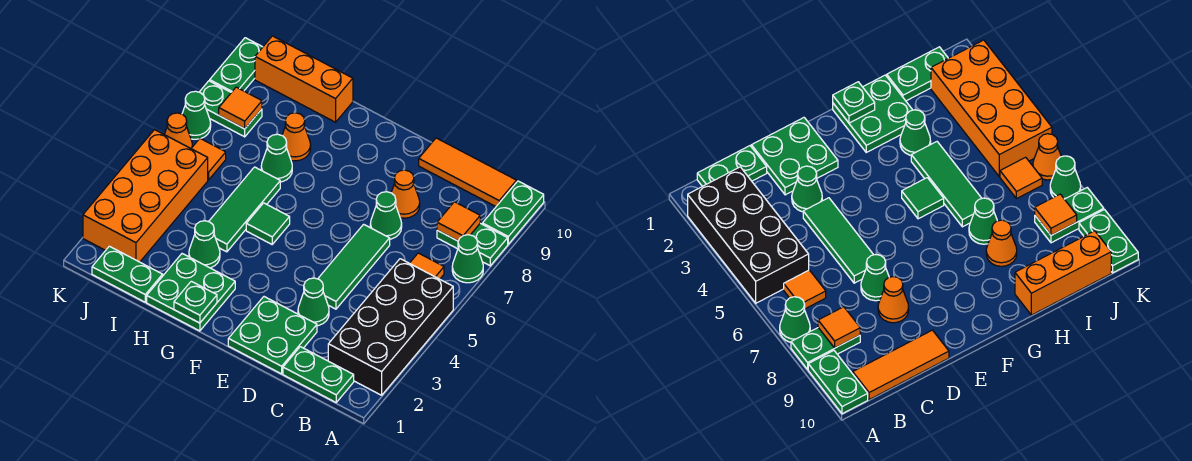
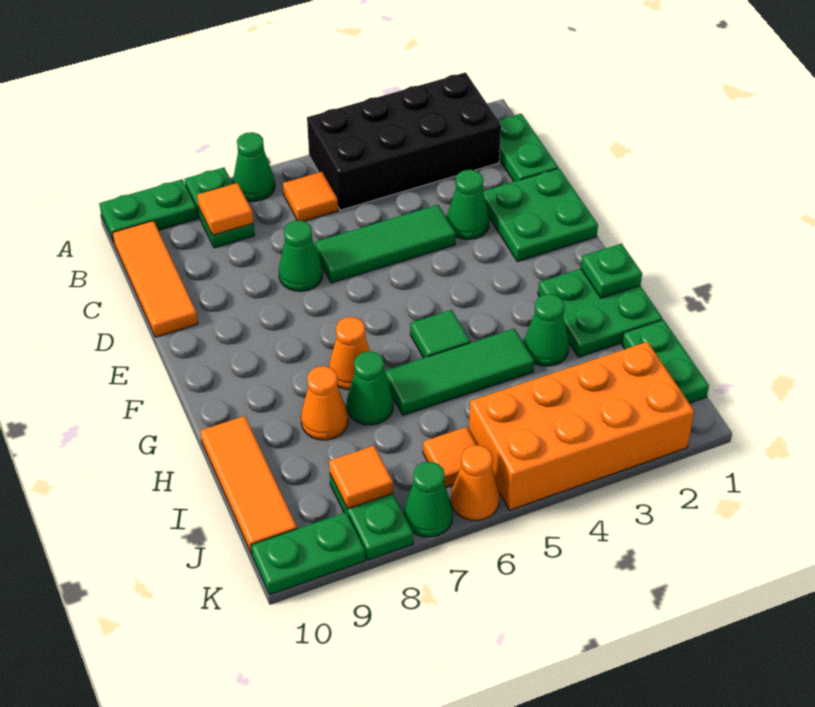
orange cone D8 level 1 -> orange cone G7 level 1
orange brick H10:J10 level 1 -> orange tile H10:J10 level 1

